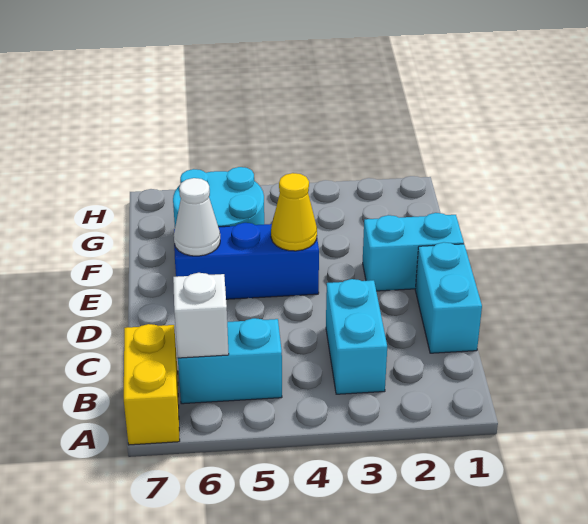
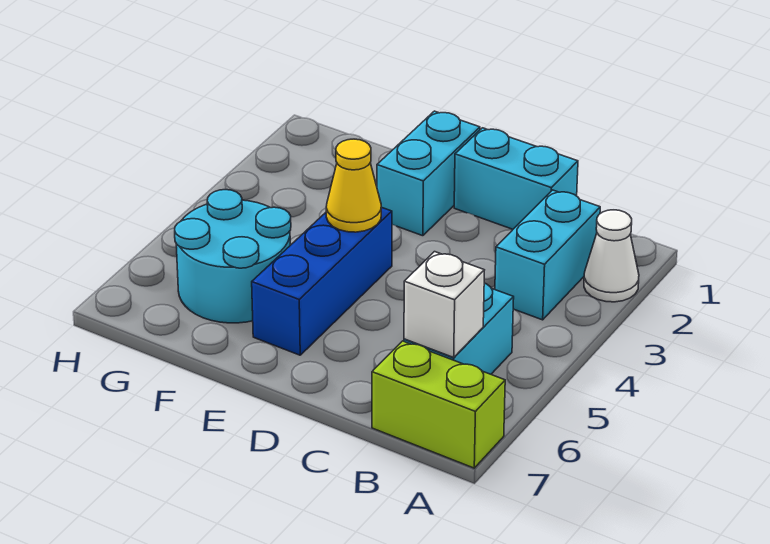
yellow brick A7:B7 level 1 -> lime brick A7:B7 level 1
cyan brick B3:C3 level 1 -> cyan brick B2:B3 level 1
white cone E6 level 2 -> white cone A2 level 1

